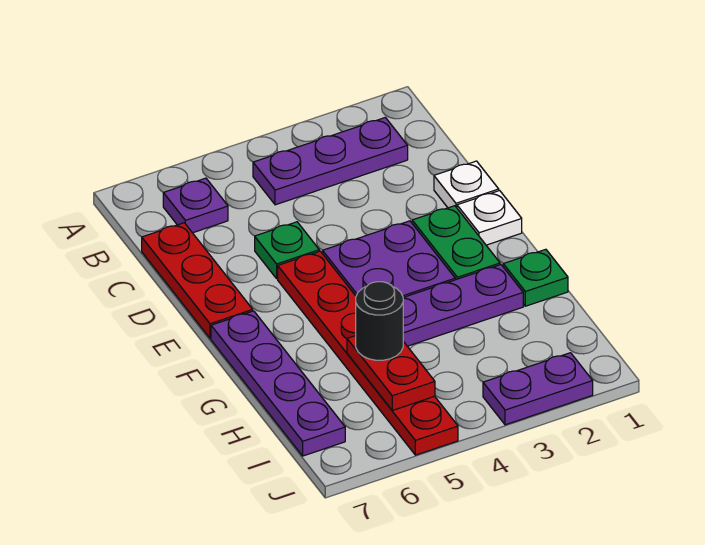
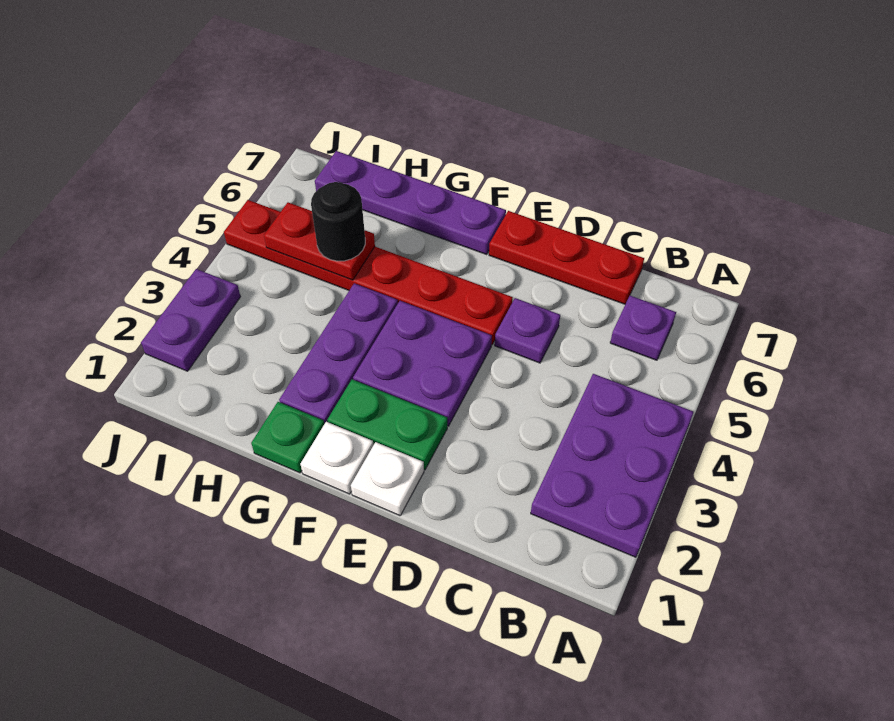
purple plate B2:B4 level 1 -> purple plate A2:B4 level 1
white plate D1 level 1 -> white plate F1 level 1
green plate D5 level 1 -> purple plate D5 level 1

